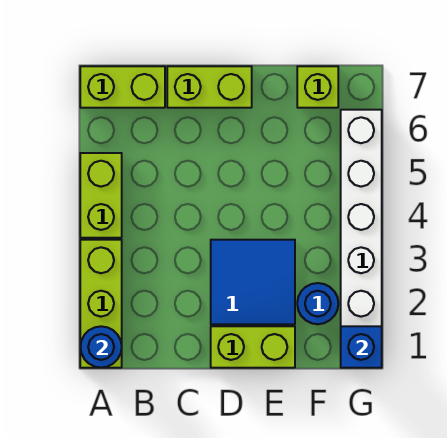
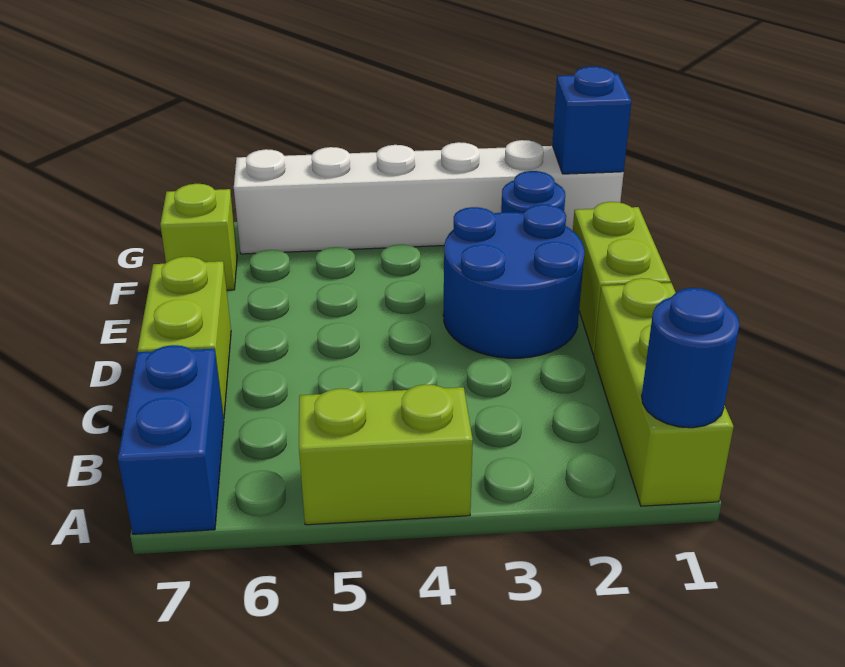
lime brick A1:A3 level 1 -> lime brick A1:C1 level 1
lime brick A7:B7 level 1 -> blue brick A7:B7 level 1
blue tile D2:E3 level 1 -> blue round brick D2:E3 level 1

